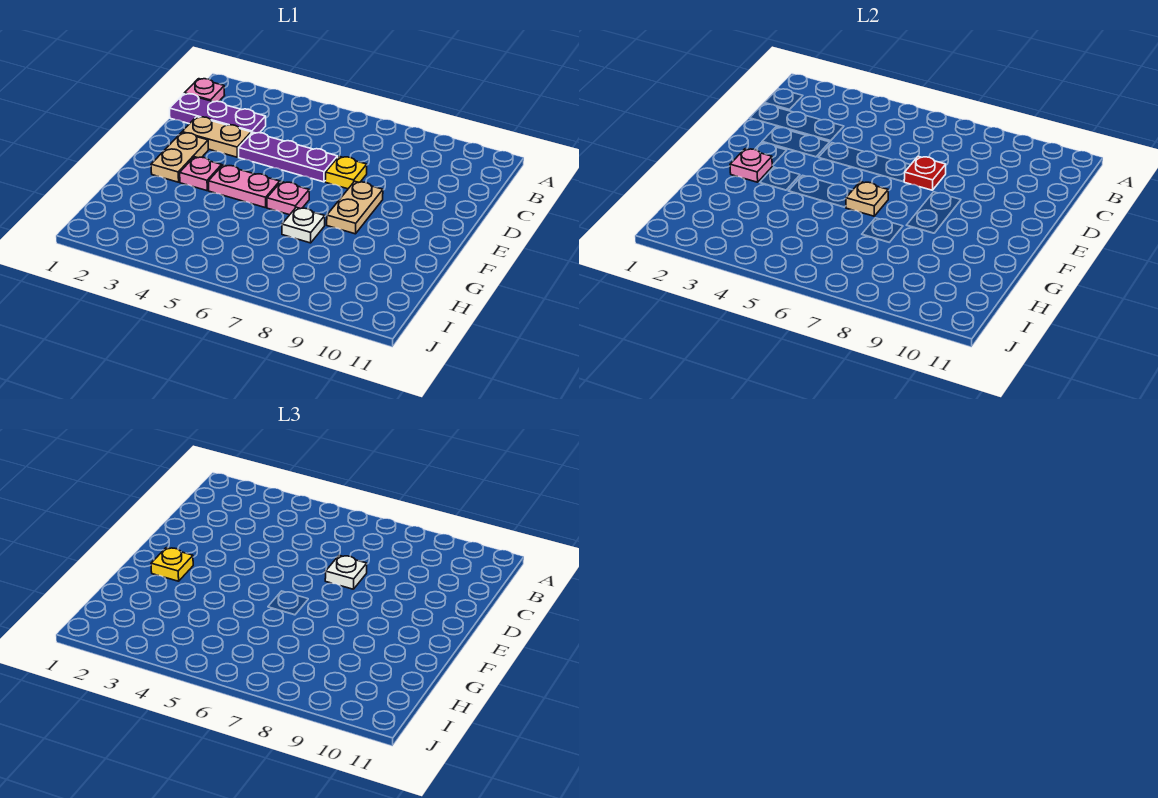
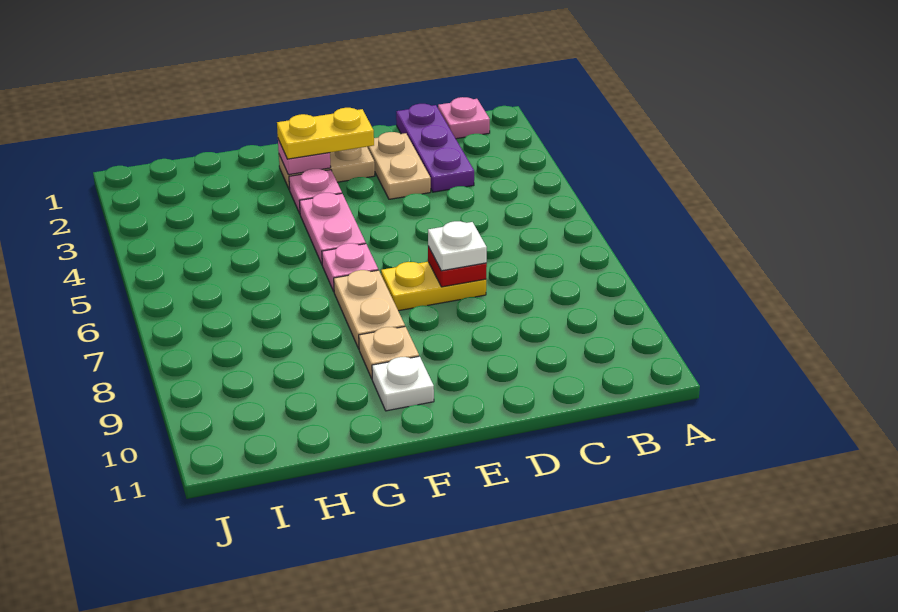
purple plate D4:D6 level 1 -> none
yellow plate D7 level 1 -> yellow plate D7:E7 level 1
tan plate E8:F8 level 1 -> tan plate F7:F8 level 1
yellow plate F2 level 3 -> yellow plate E2:F2 level 3
tan plate F6 level 2 -> tan plate F9 level 1
white plate G7 level 1 -> white plate F10 level 1

